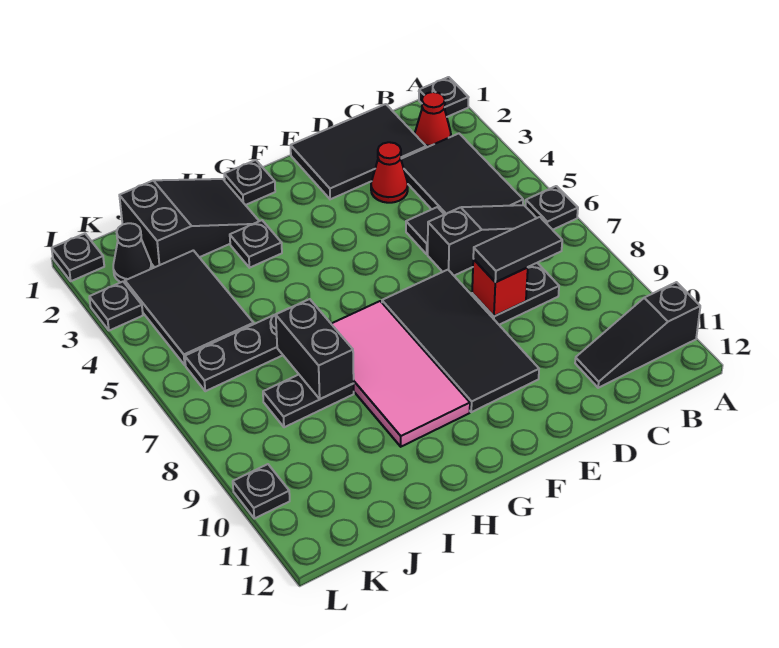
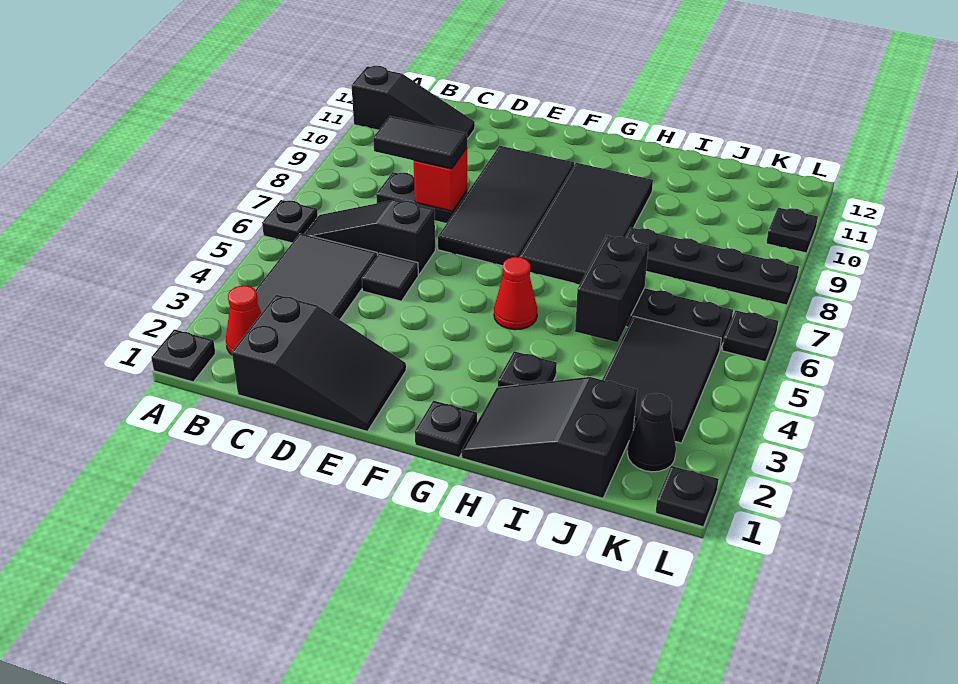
black tile C1:E2 level 1 -> black slope C1:E2 level 1 top C
red cone D3 level 1 -> red cone G5 level 1
pink tile G7:H10 level 1 -> black tile G7:H10 level 1
black brick I7:I8 level 2 -> black brick I5:I6 level 2
black plate I8:J8 level 1 -> black plate I8:L8 level 1
black plate L3 level 1 -> black plate L6 level 1

